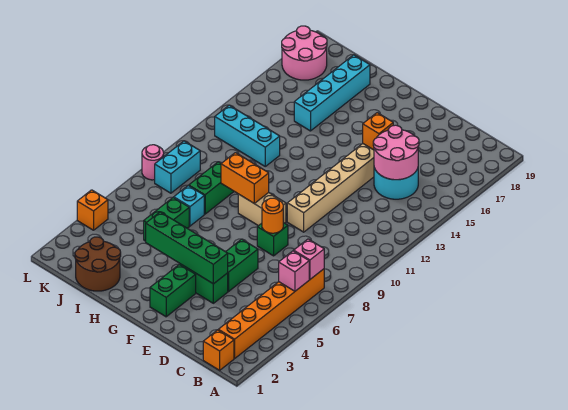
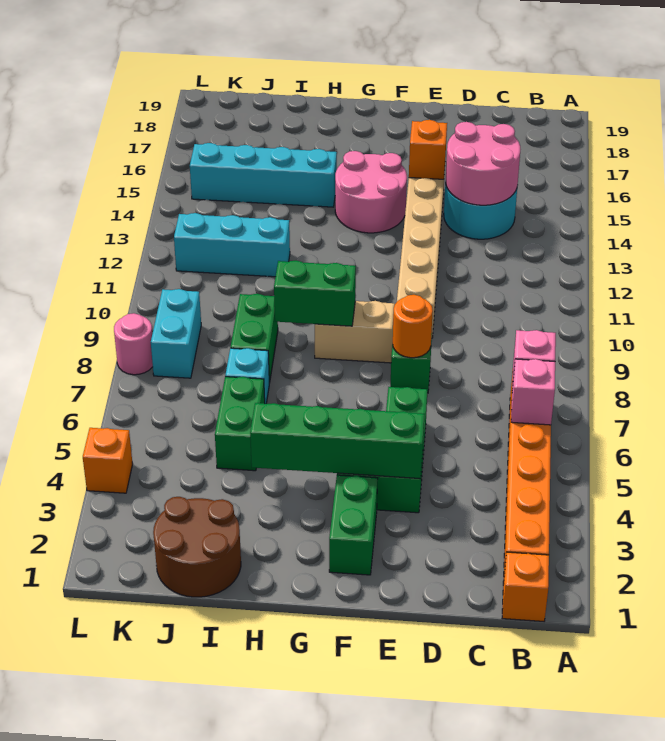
orange brick G9:H9 level 2 -> green brick G9:H9 level 2
cyan brick I15:I18 level 1 -> cyan brick H15:K15 level 1
pink round brick K17:L18 level 1 -> pink round brick F14:G15 level 1

